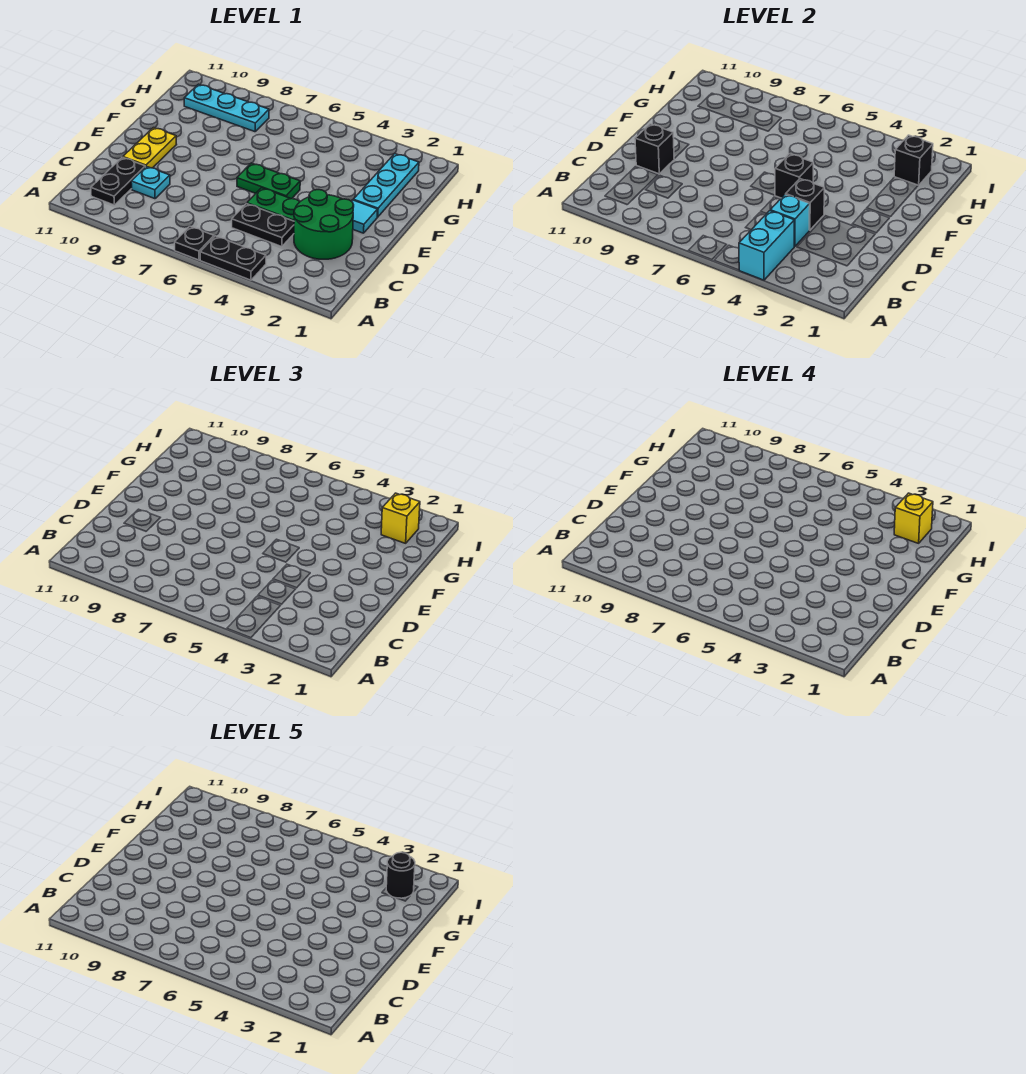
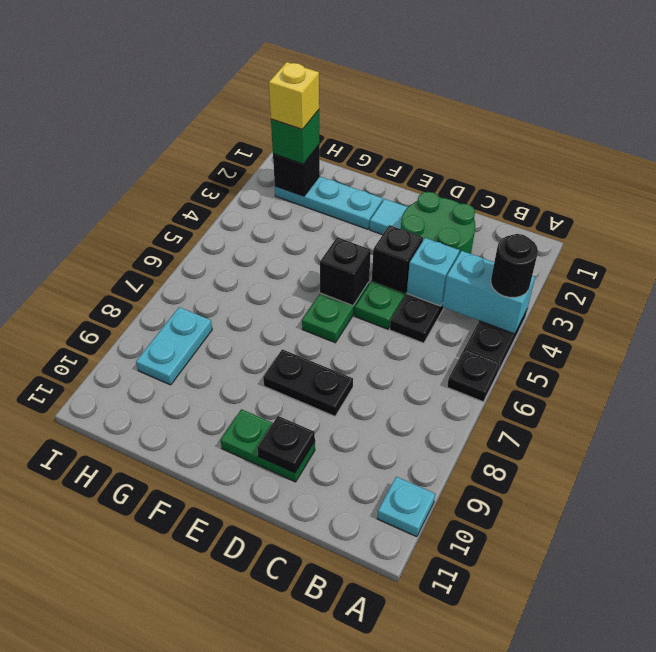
black plate B10:C10 level 1 -> black plate D8:E8 level 1
cyan plate C9 level 1 -> cyan plate A10 level 1
yellow plate D10:E10 level 1 -> green plate D10:E10 level 1
black brick D10 level 2 -> black plate D10 level 2
yellow brick H2 level 3 -> green brick H2 level 3
black round brick H2 level 5 -> black round brick A4 level 3
cyan plate H8:H10 level 1 -> cyan plate H8:H9 level 1

